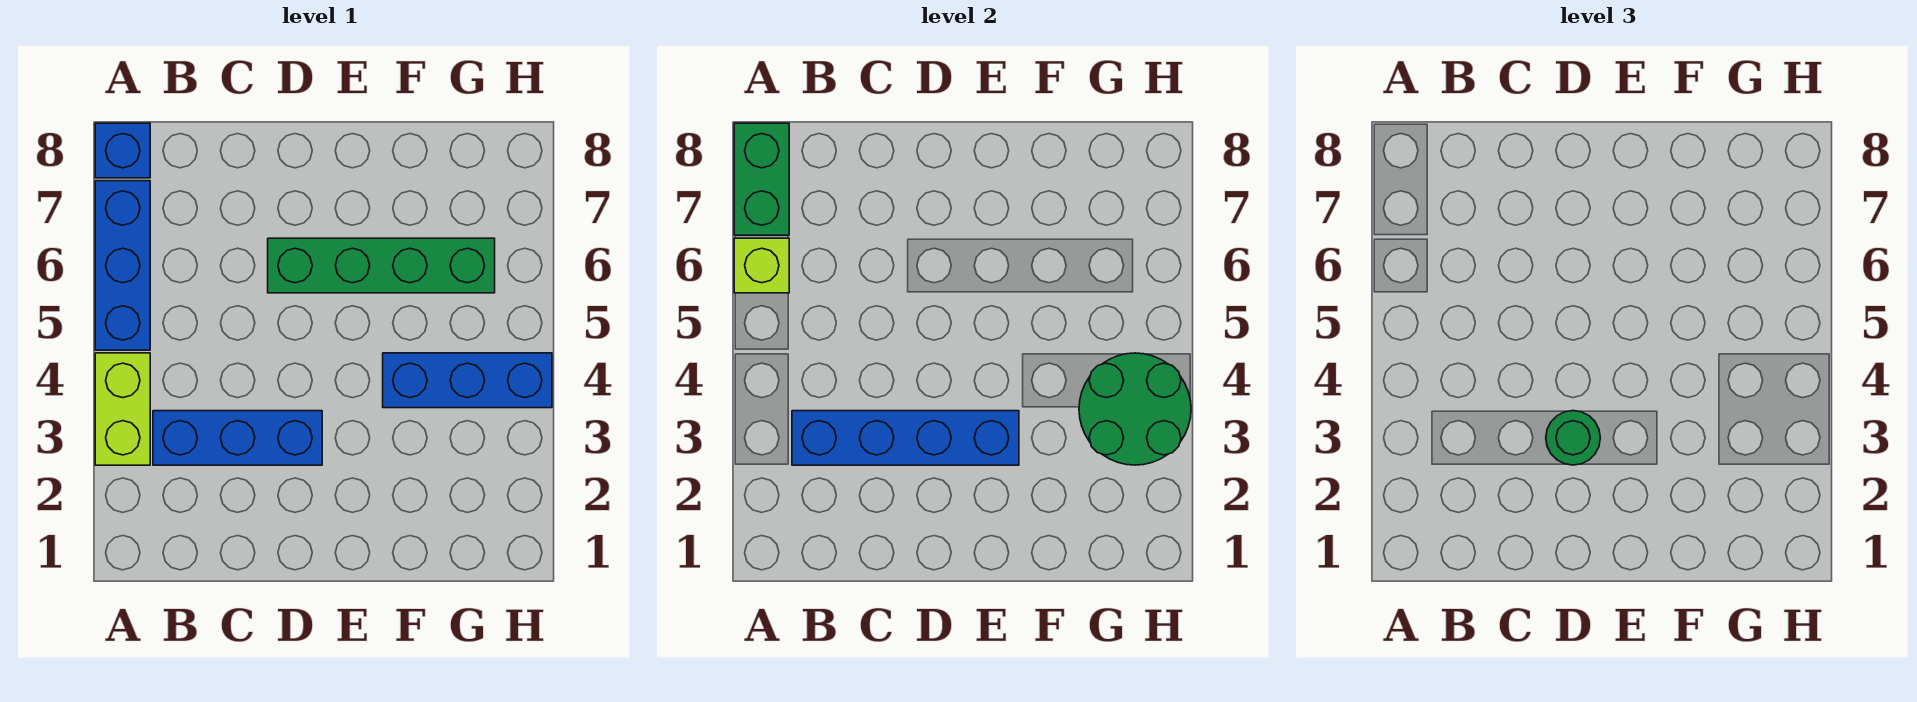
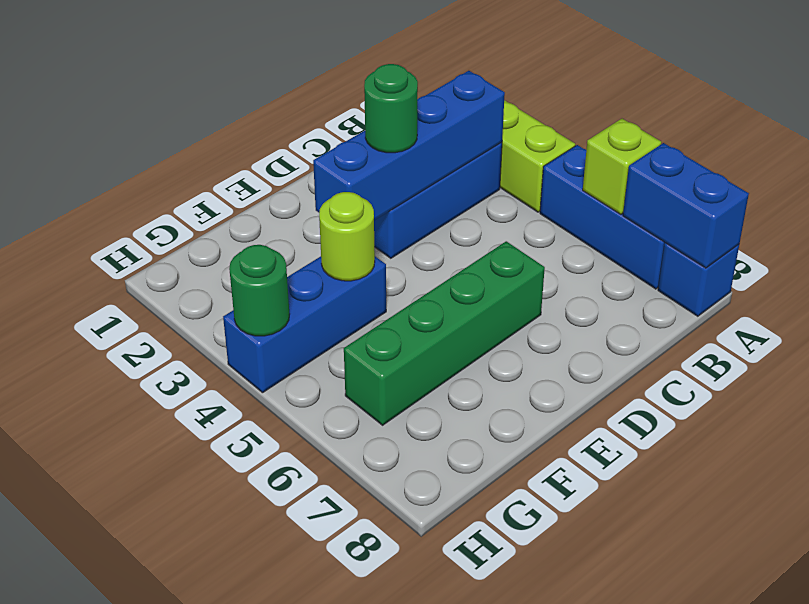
green brick A7:A8 level 2 -> blue brick A7:A8 level 2
none -> lime round brick F4 level 2
green round brick G3:H4 level 2 -> green round brick H4 level 2

